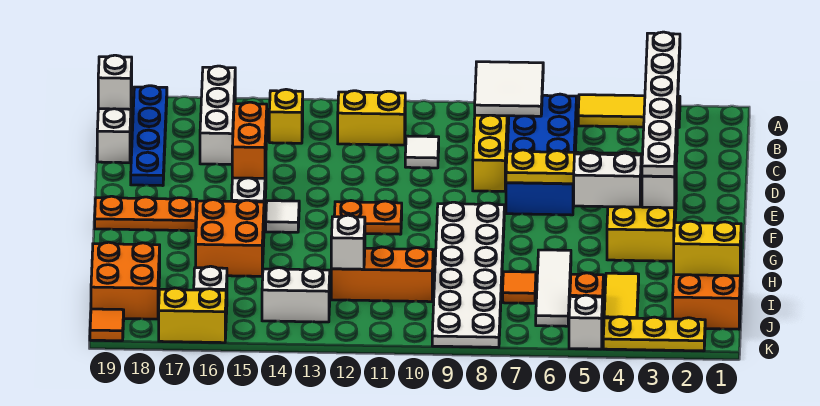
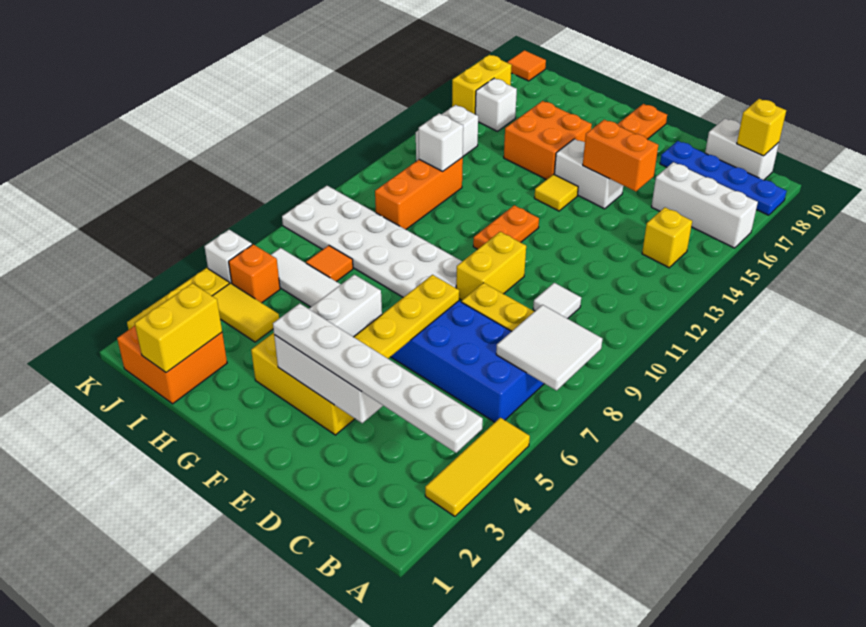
yellow brick B11:B12 level 1 -> yellow brick E9:E10 level 1
white brick B19 level 2 -> yellow brick B19 level 2
white tile F14 level 1 -> yellow tile F14 level 1
orange brick I18:J19 level 1 -> none

